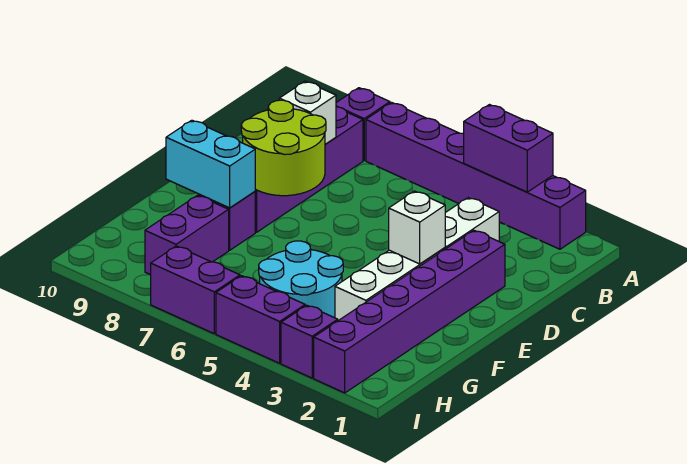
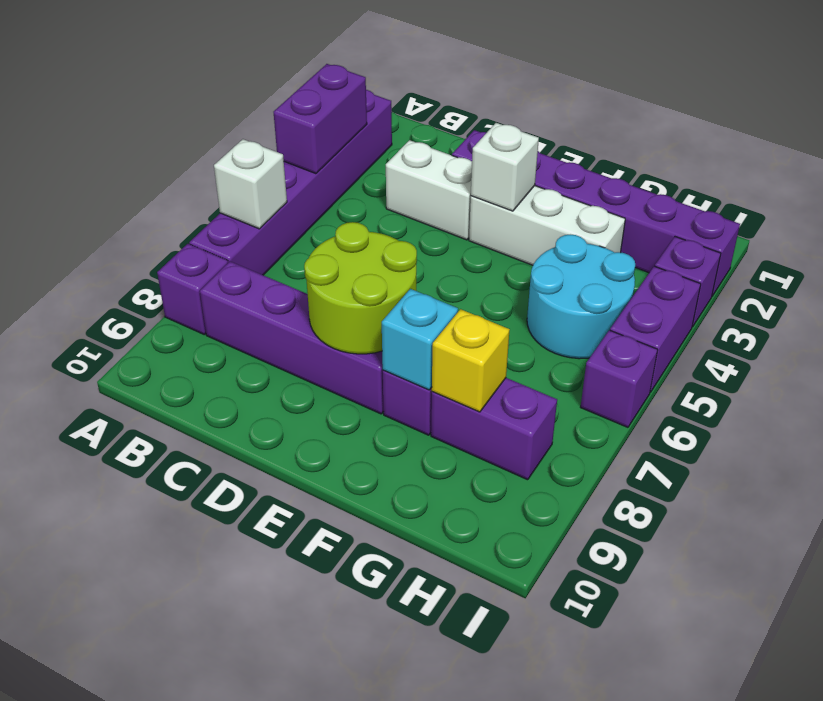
white brick C8 level 2 -> white brick A6 level 2
cyan brick F8:F9 level 2 -> cyan brick F8 level 2
none -> yellow brick G8 level 2
purple brick I6:I7 level 1 -> purple brick I6 level 1

